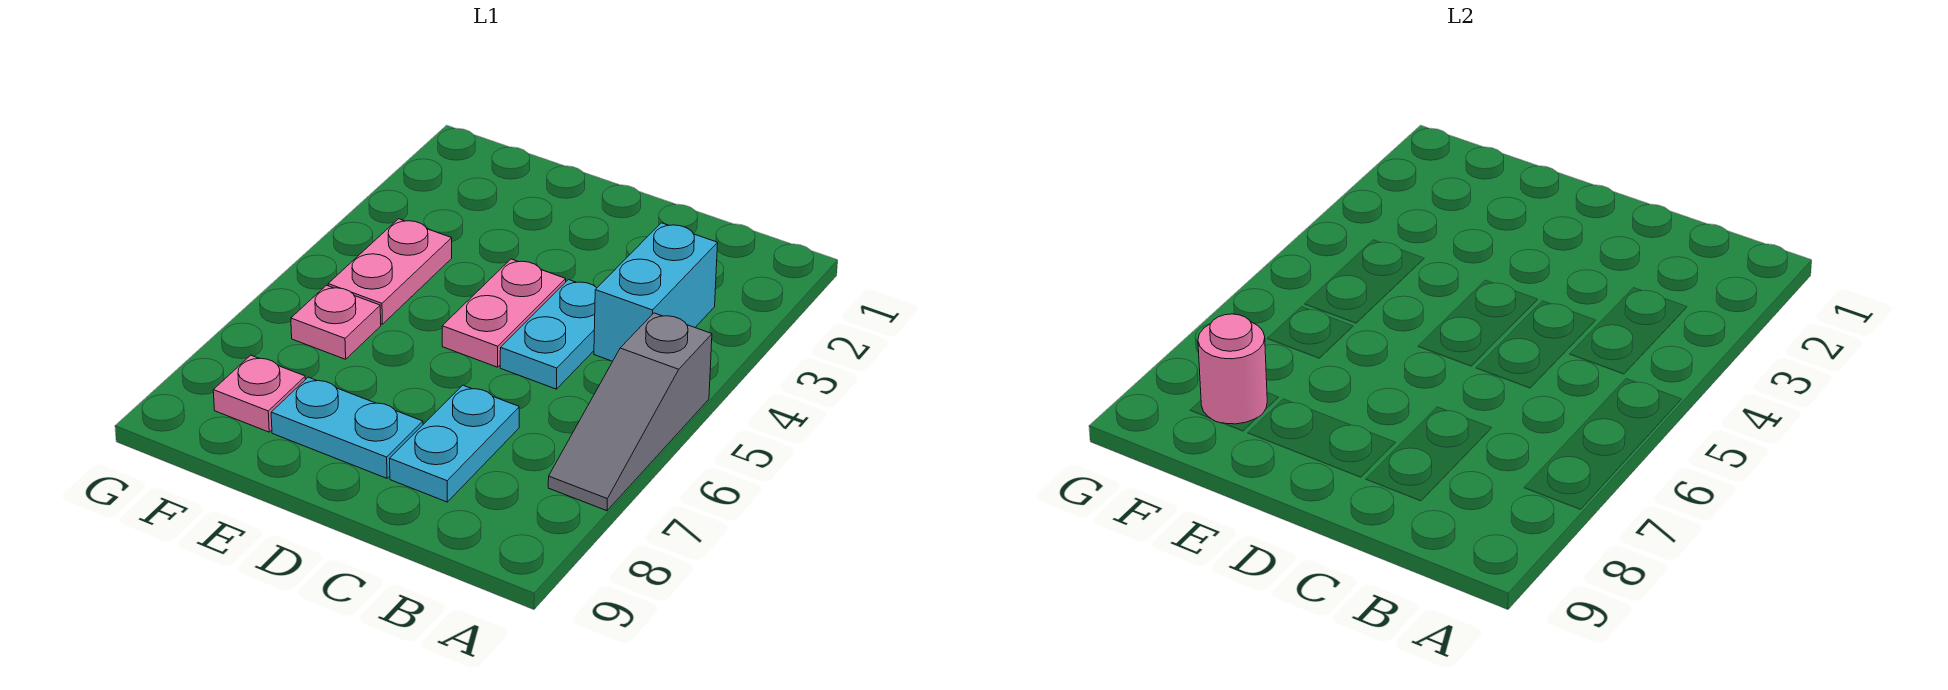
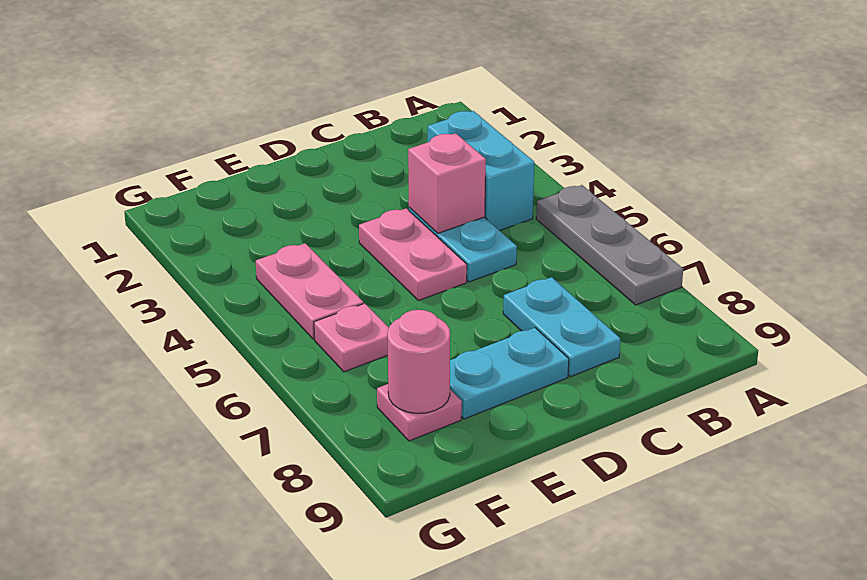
grey slope A5:A7 level 1 top 5 -> grey plate A5:A7 level 1
none -> pink brick C4 level 2

